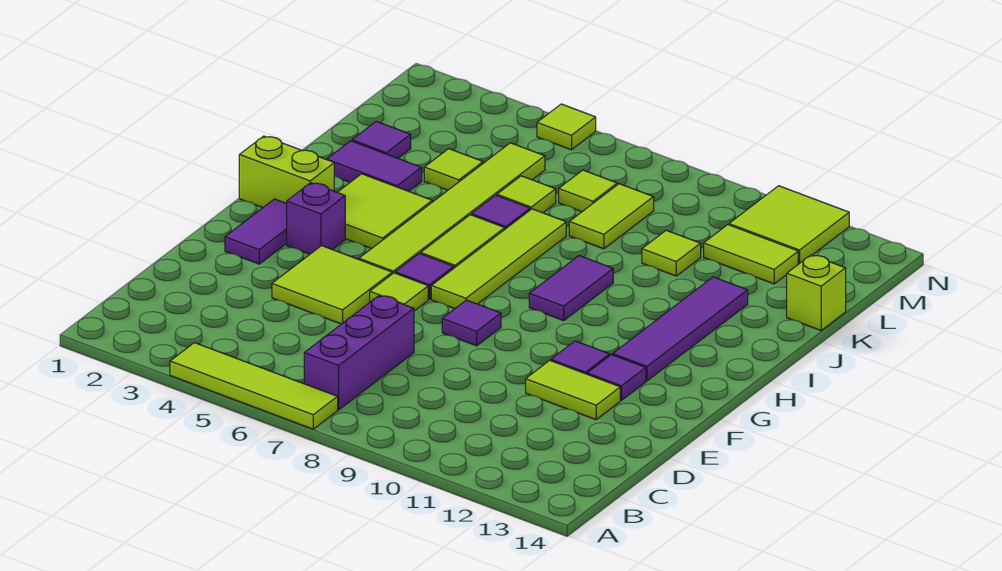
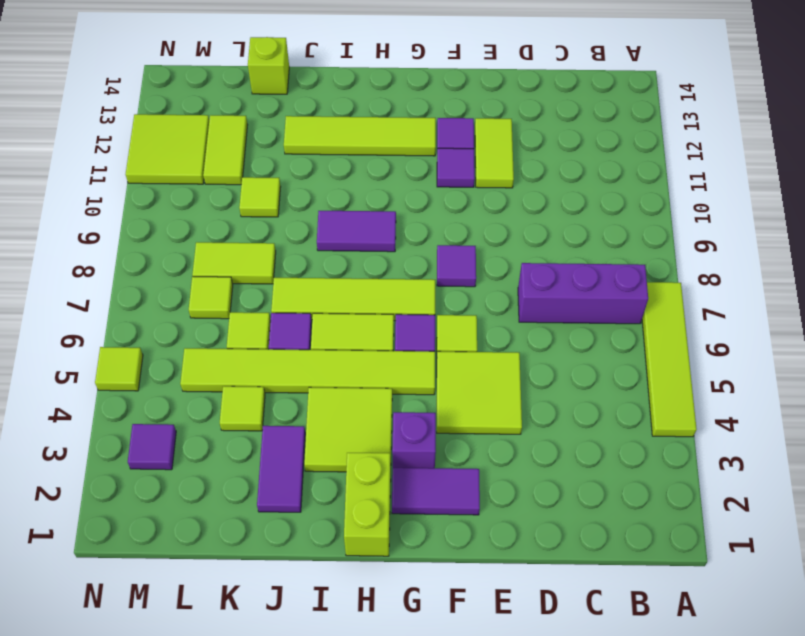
purple tile G12:J12 level 1 -> lime tile G12:J12 level 1
purple tile K2 level 1 -> purple tile M3 level 1

